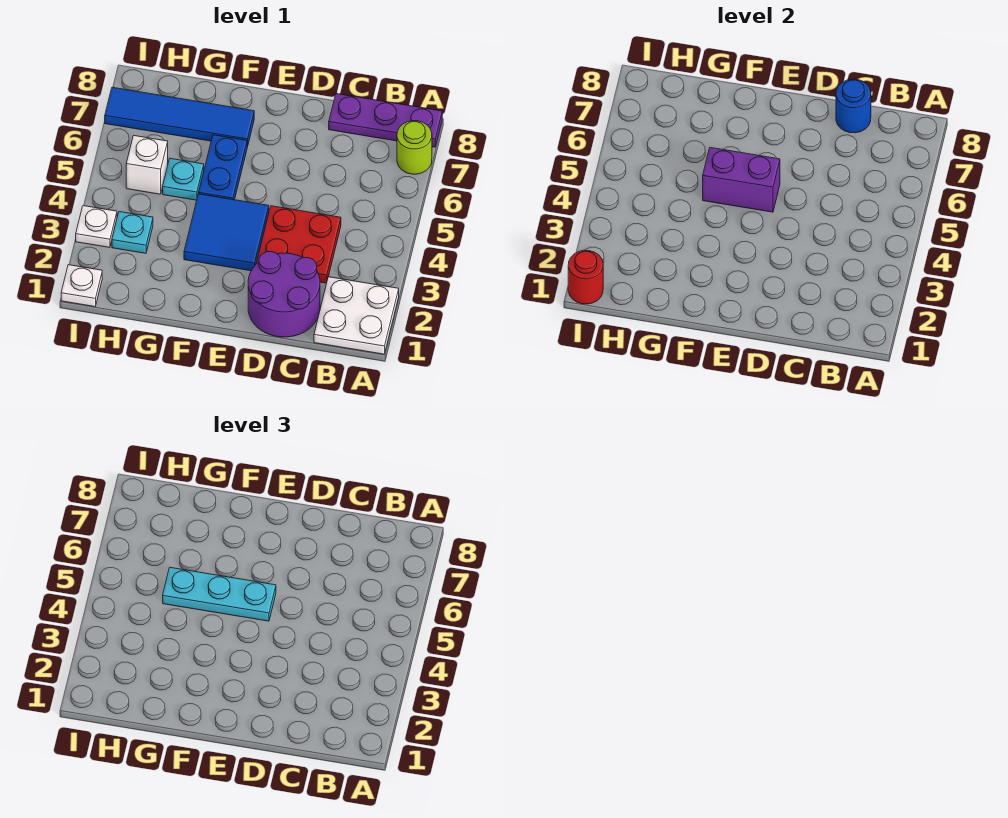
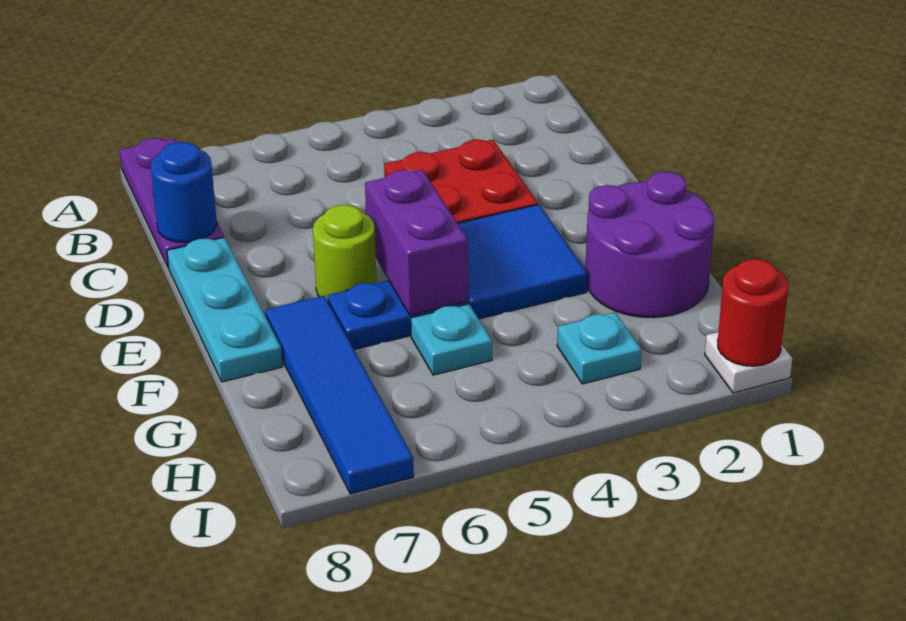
white plate A1:B2 level 1 -> none
lime round brick A7 level 1 -> lime round brick E6 level 1
purple round brick C1:D2 level 1 -> purple round brick F1:G2 level 1
cyan plate E5:G5 level 3 -> cyan plate D8:F8 level 1
white brick H5 level 1 -> none
white plate I3 level 1 -> none

